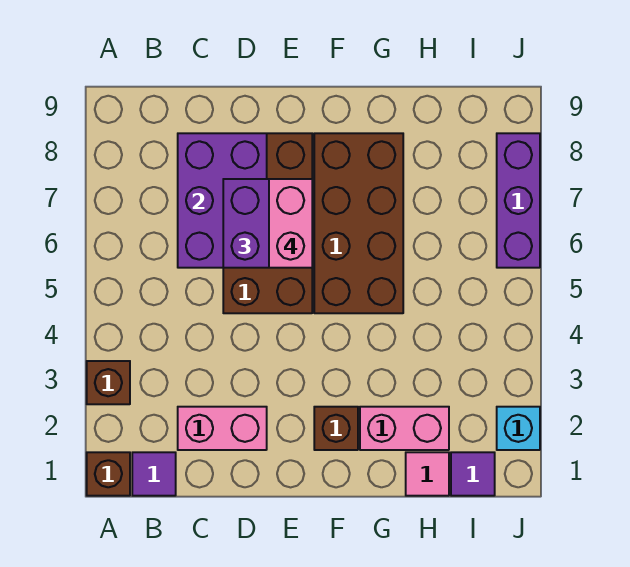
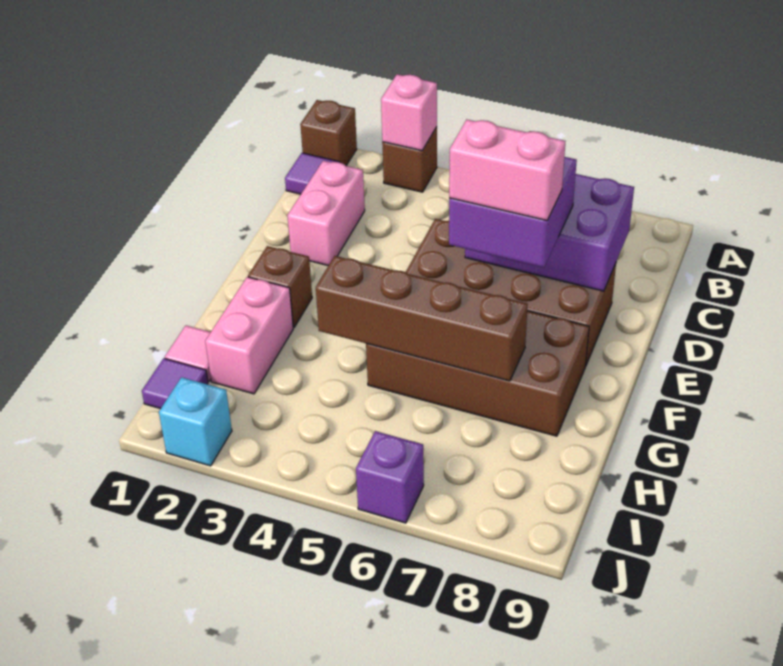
none -> pink brick A3 level 2
none -> brown brick G4:G7 level 2
purple brick J6:J8 level 1 -> purple brick J6 level 1

